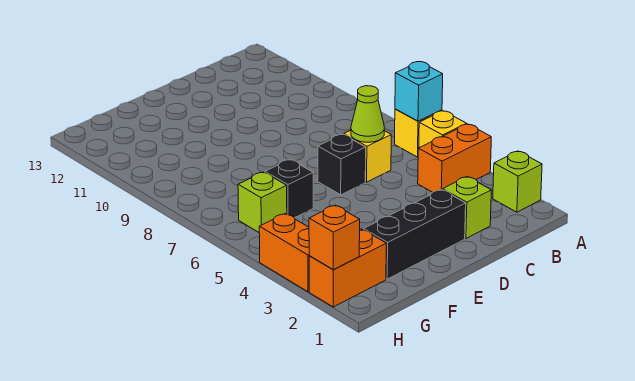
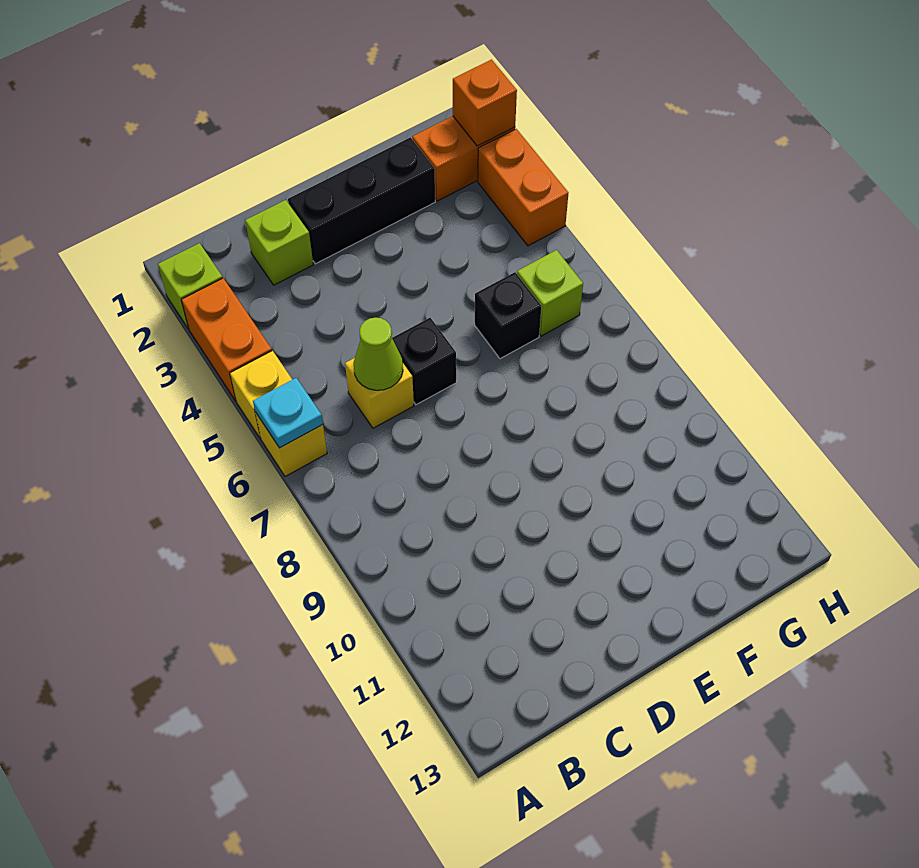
orange brick A4:B4 level 1 -> orange brick A3:A4 level 1
cyan brick A6 level 2 -> cyan plate A6 level 2

